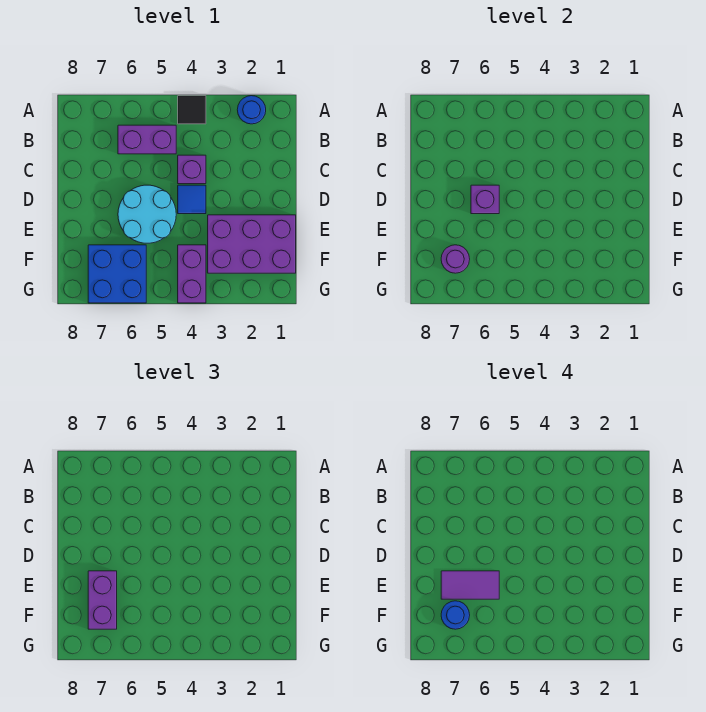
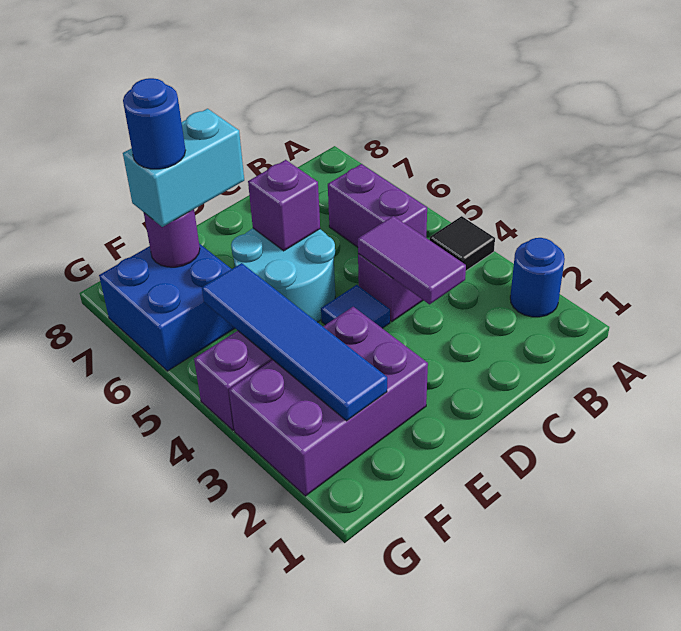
purple brick E1:F3 level 1 -> purple brick E2:G3 level 1
purple tile E6:E7 level 4 -> purple tile C3:C4 level 2
purple brick E7:F7 level 3 -> cyan brick E7:F7 level 3
none -> blue tile F2:F5 level 2

